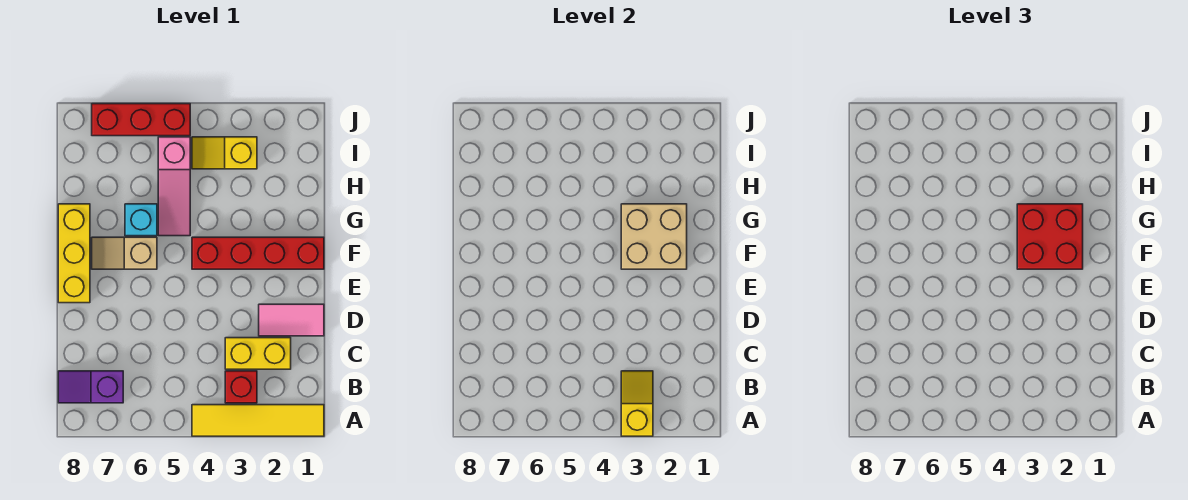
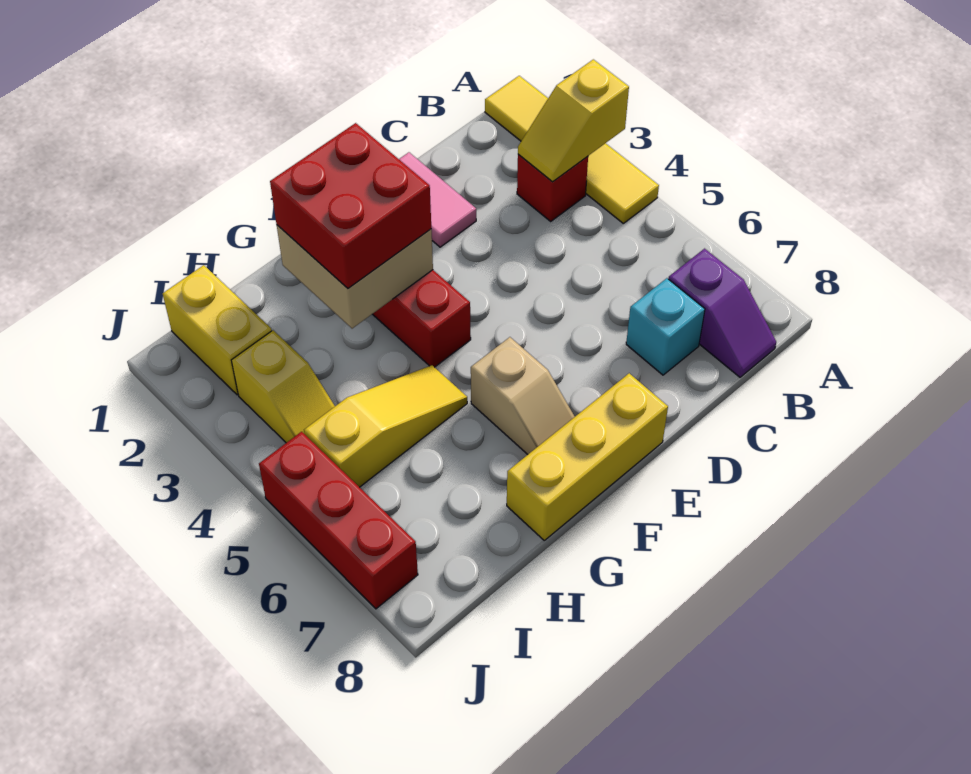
yellow brick C2:C3 level 1 -> yellow brick I1:I2 level 1
pink slope G5:I5 level 1 top I -> yellow slope G5:I5 level 1 top I
cyan brick G6 level 1 -> cyan brick C7 level 1

